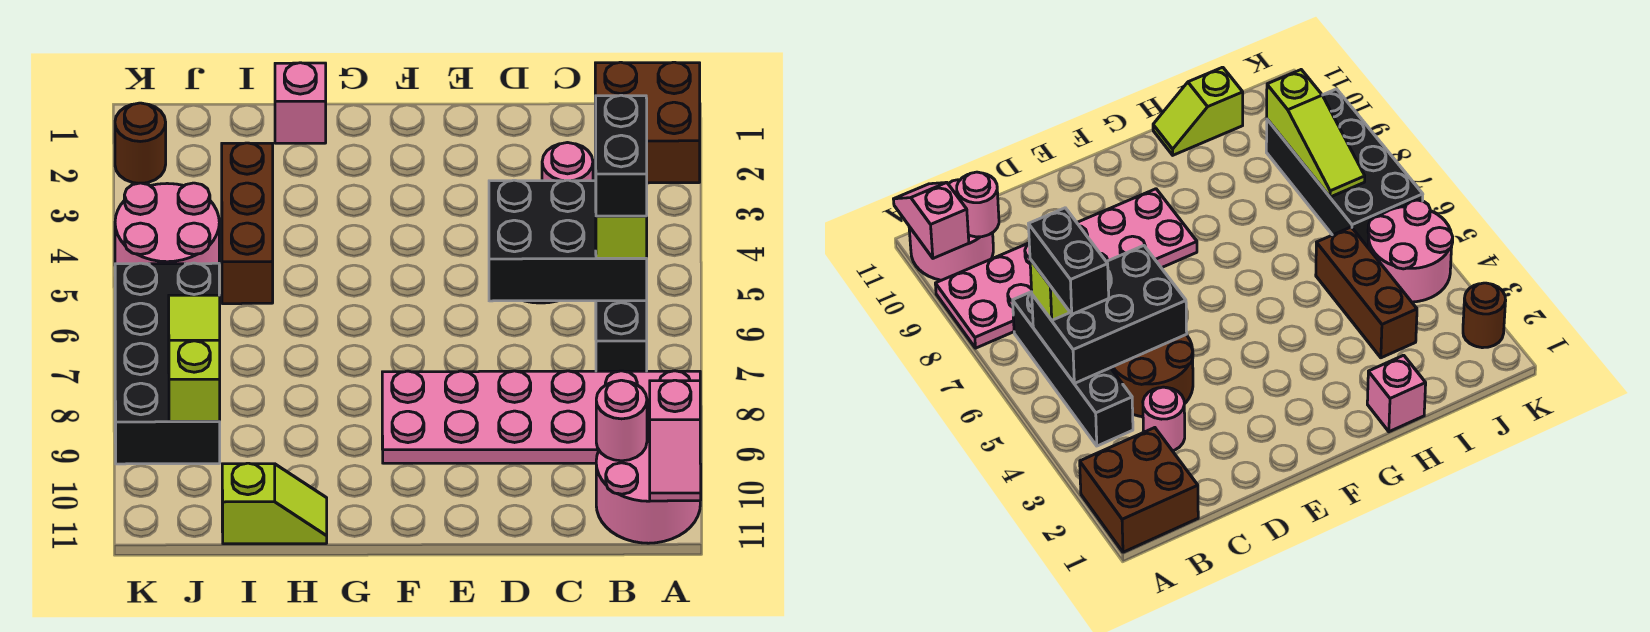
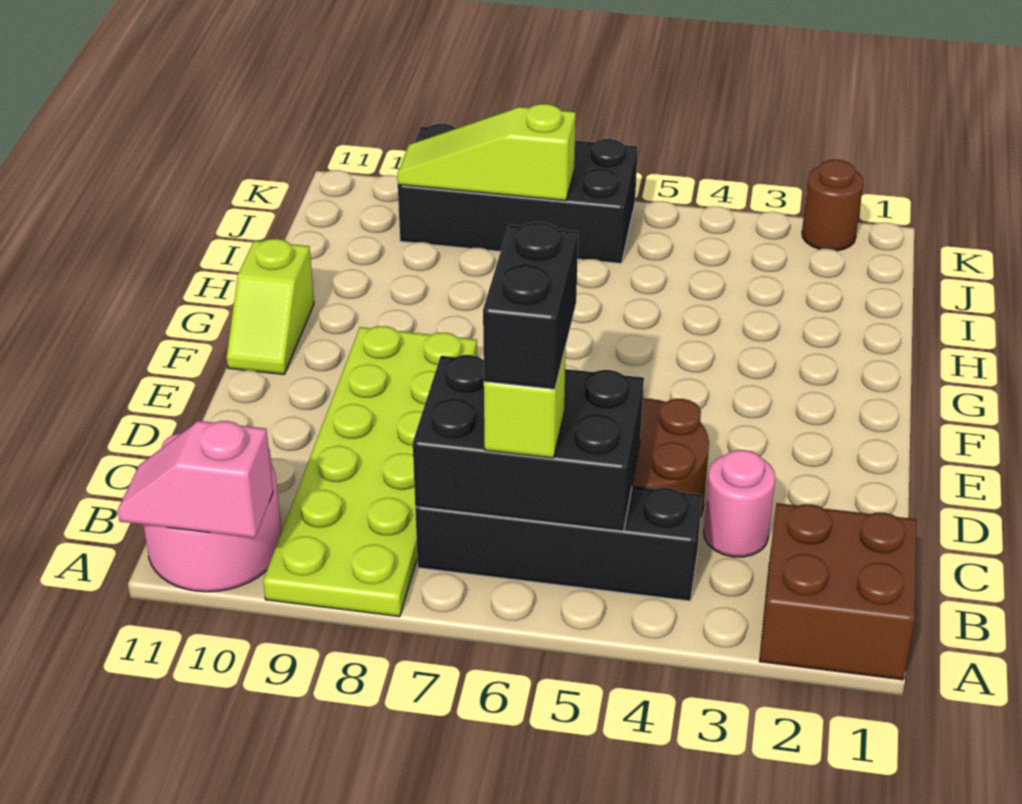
pink plate A8:F9 level 1 -> lime plate A8:F9 level 1
black brick B5:D6 level 2 -> black brick B5:C7 level 2
black brick B5:B6 level 4 -> black brick B6:C6 level 4
pink round brick B10 level 2 -> none
pink brick H1 level 1 -> none
lime slope H11:I11 level 1 top I -> lime slope F11:G11 level 1 top G
brown brick I3:I5 level 1 -> none
pink round brick J4:K5 level 1 -> none
lime slope J7:J9 level 2 top 9 -> lime slope J7:J9 level 2 top 7

